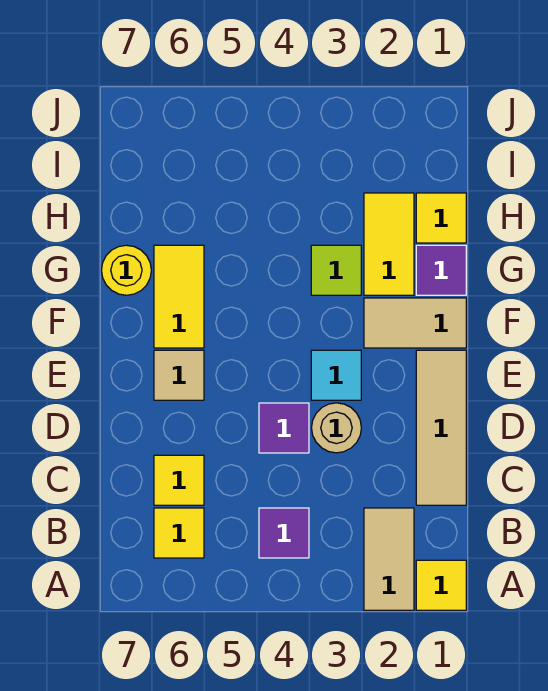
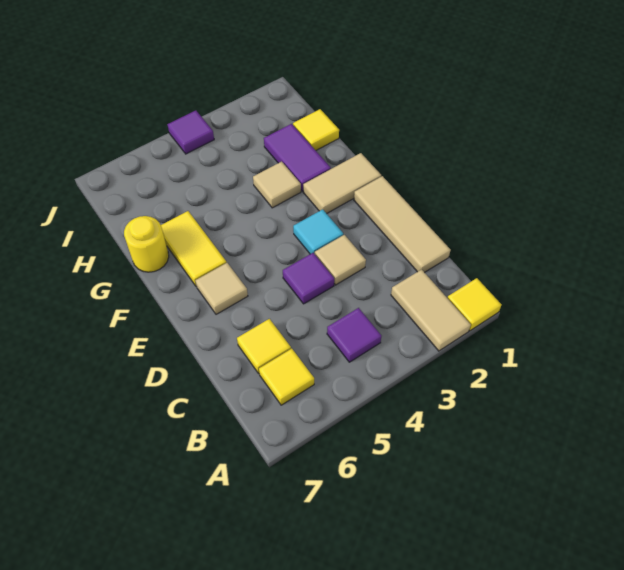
tan round brick D3 level 1 -> tan tile D3 level 1
purple tile G1 level 1 -> purple tile J4 level 1
yellow tile G2:H2 level 1 -> purple tile G2:H2 level 1
lime tile G3 level 1 -> tan tile G3 level 1

